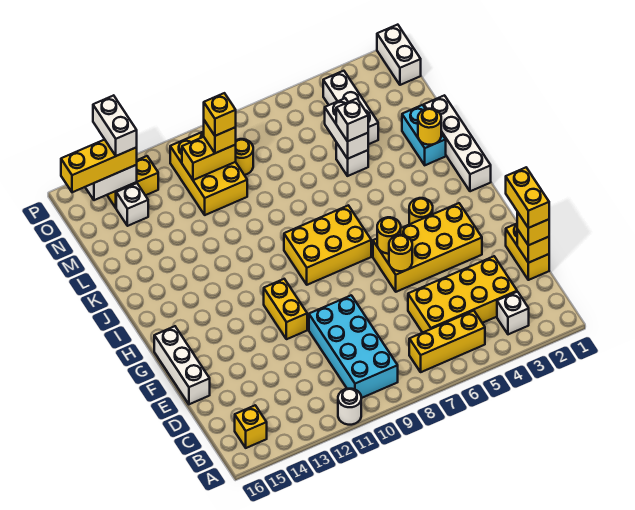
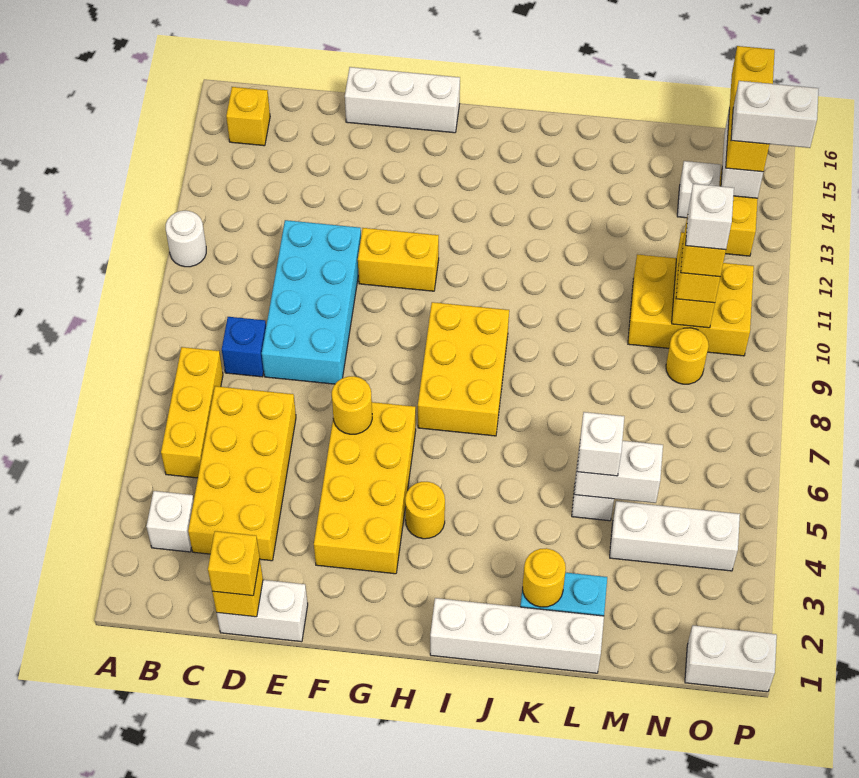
cyan brick B9:E10 level 1 -> cyan brick D8:E11 level 1
none -> blue brick C8 level 1
yellow brick D1:E1 level 1 -> white brick D1:E1 level 1
yellow brick D1:E1 level 4 -> none
yellow round brick G6 level 2 -> none
none -> white brick N10 level 5

